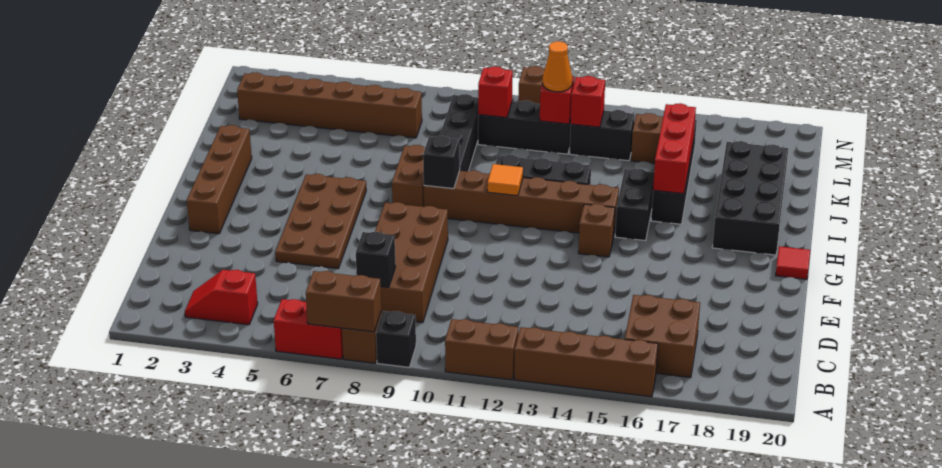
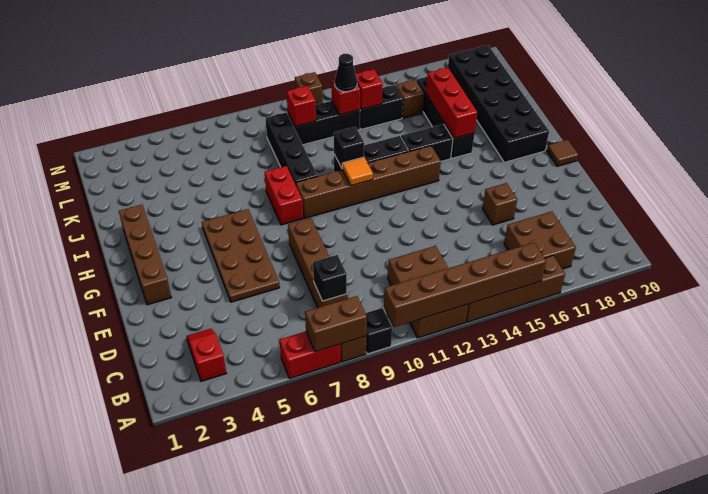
brown brick A11:A12 level 1 -> brown brick A11:C12 level 1
red slope B3:B4 level 1 top 4 -> red slope B3:C3 level 1 top B
brown brick C8:F9 level 1 -> brown brick C8:F8 level 1
brown brick G14 level 1 -> brown brick E16 level 1
red tile G20 level 1 -> brown tile G20 level 1
brown brick H8:I8 level 1 -> red brick H8:I8 level 1
black brick H9 level 2 -> black brick I11 level 2
black brick H15:I15 level 1 -> black brick I14:I15 level 1
black brick H18:K19 level 1 -> black brick H18:M19 level 1
brown brick L2:L7 level 1 -> brown brick A10:A15 level 2
orange cone L12 level 3 -> black cone L12 level 3

